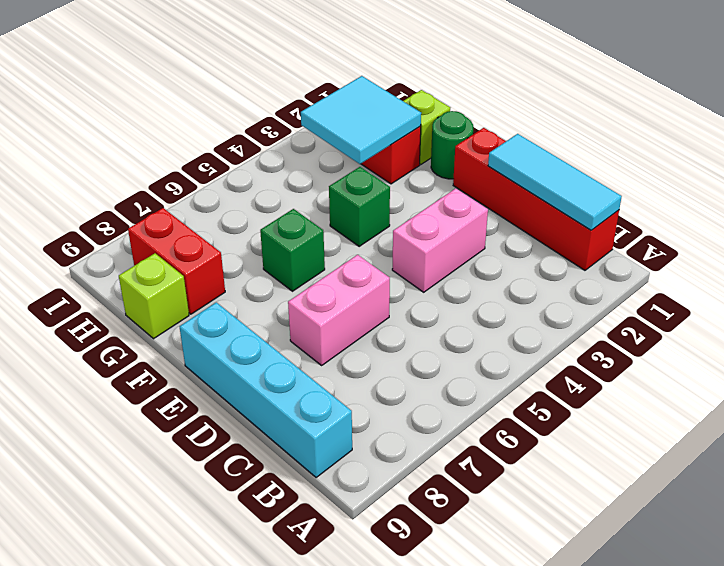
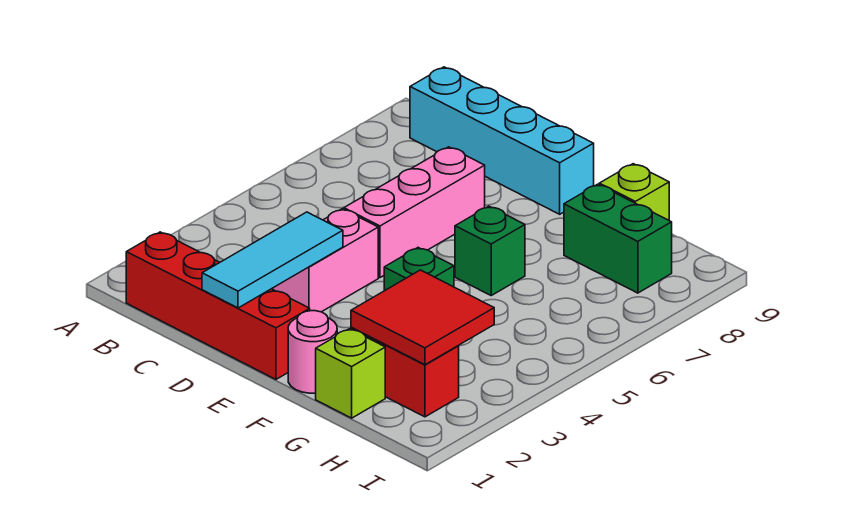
cyan tile B1:D1 level 2 -> cyan tile D1:D3 level 2
pink brick D6:D7 level 1 -> pink brick D5:D7 level 1
green round brick F1 level 1 -> pink round brick F1 level 1
cyan tile G2:H3 level 2 -> red tile G2:H3 level 2
red brick G8:H8 level 1 -> green brick G8:H8 level 1

